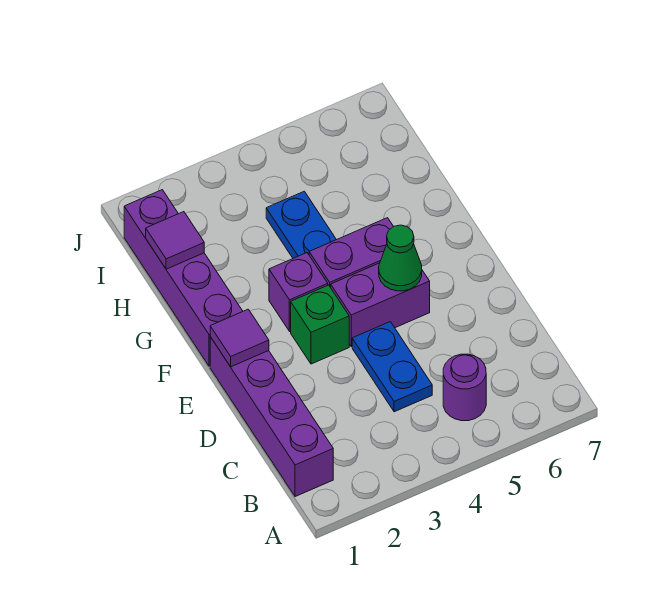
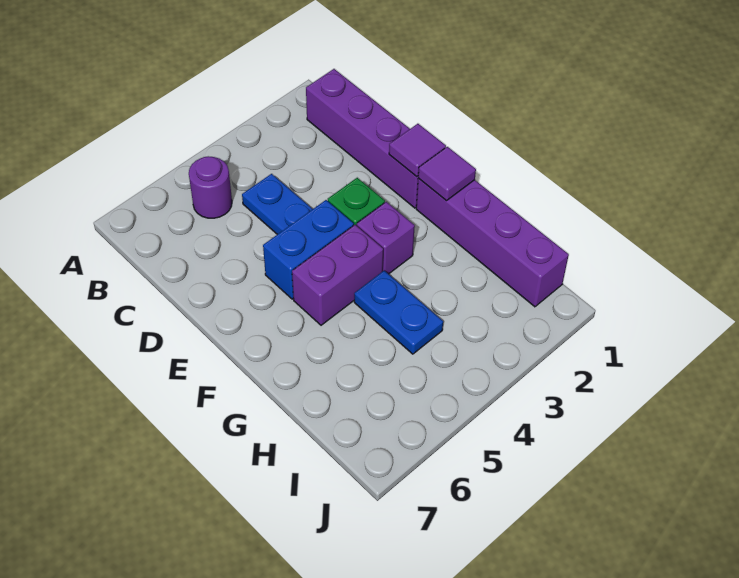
purple brick E4:E5 level 1 -> blue brick E4:E5 level 1
green cone E5 level 2 -> none
purple tile H1 level 2 -> purple tile F1 level 2

